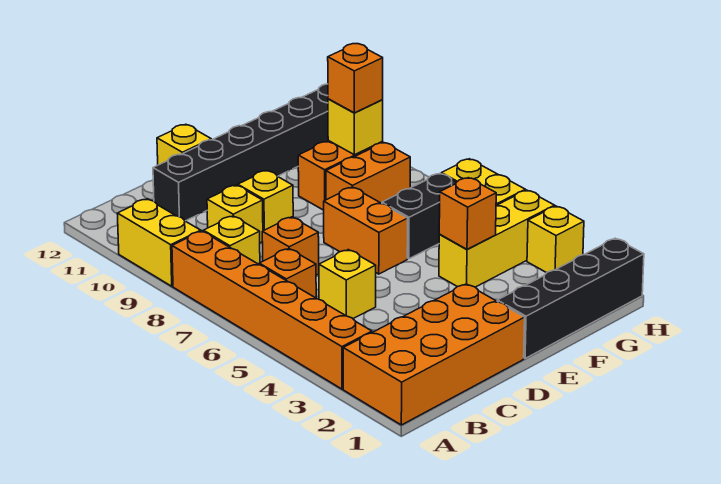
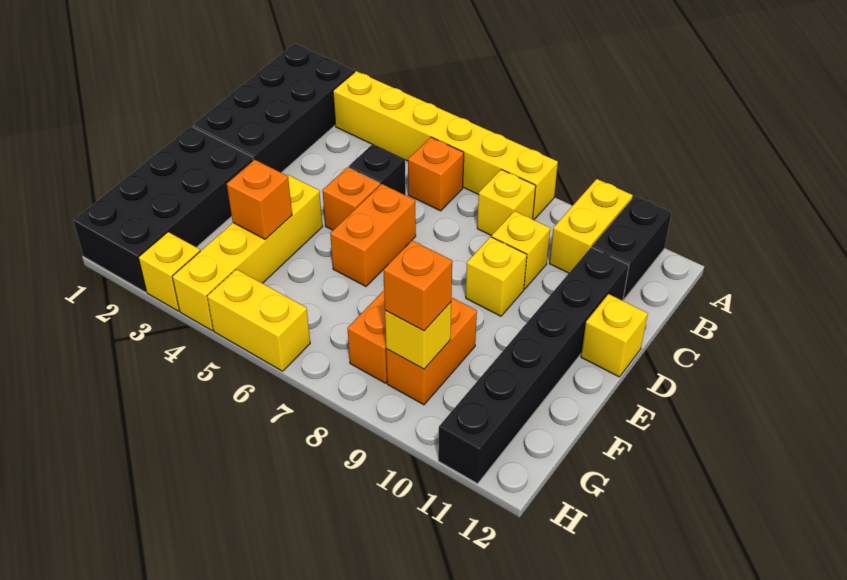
orange brick A1:D2 level 1 -> black brick A1:D2 level 1
orange brick A3:A8 level 1 -> yellow brick A3:A8 level 1
yellow brick A9:A10 level 1 -> yellow brick A10:B10 level 1
yellow brick C5 level 1 -> black brick C5 level 1
orange brick C7 level 1 -> orange brick D5 level 1
black brick E1:H1 level 1 -> black brick E1:H2 level 1
orange brick E6:E7 level 1 -> orange brick D6:E6 level 1
yellow brick F4:H4 level 1 -> yellow brick E4:H4 level 1
black brick F6:G6 level 1 -> black brick A11:B11 level 1

